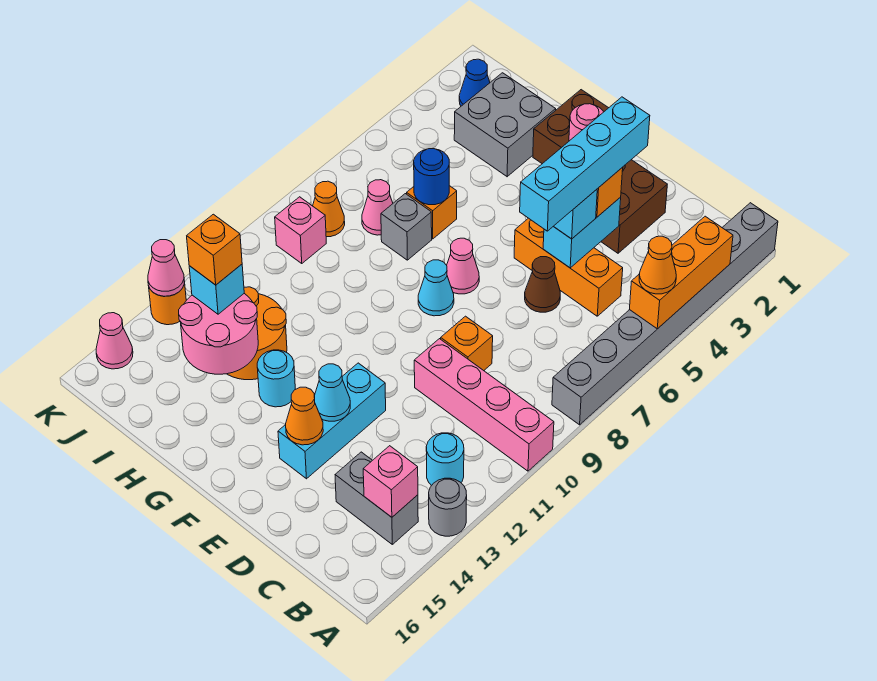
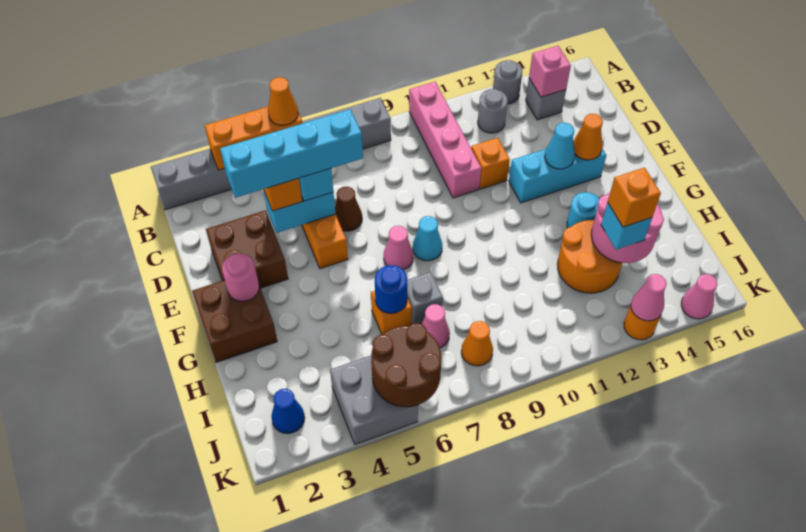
cyan round brick B12 level 1 -> grey round brick B12 level 1
grey brick B14:C14 level 1 -> grey brick B14 level 1
orange brick D9 level 1 -> orange brick D11 level 1
grey brick H2:I3 level 1 -> grey brick J4:K5 level 1
none -> brown round brick J5:K6 level 2
pink brick J9 level 1 -> none

